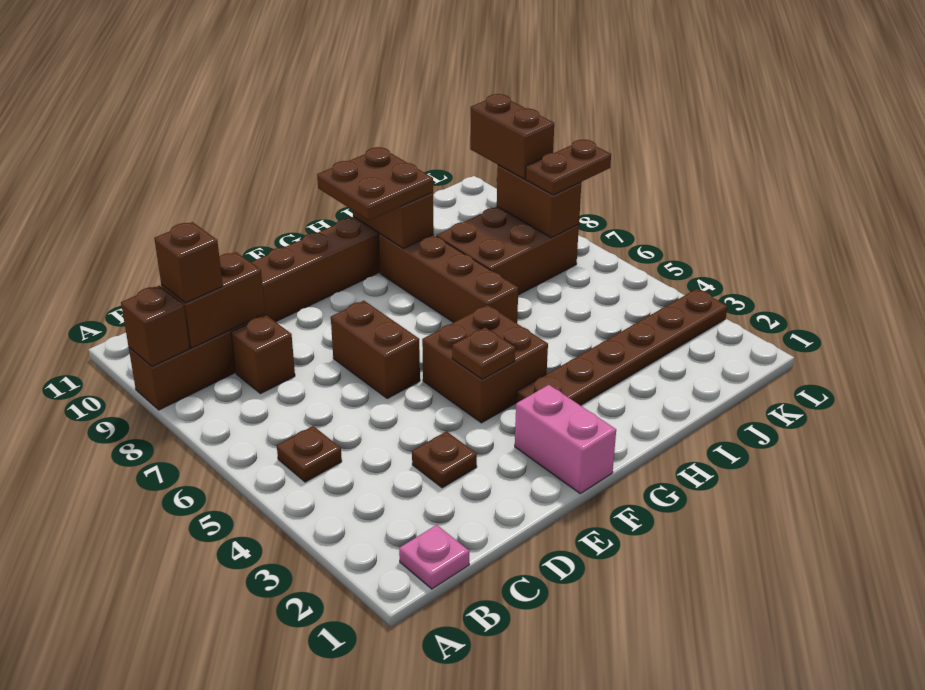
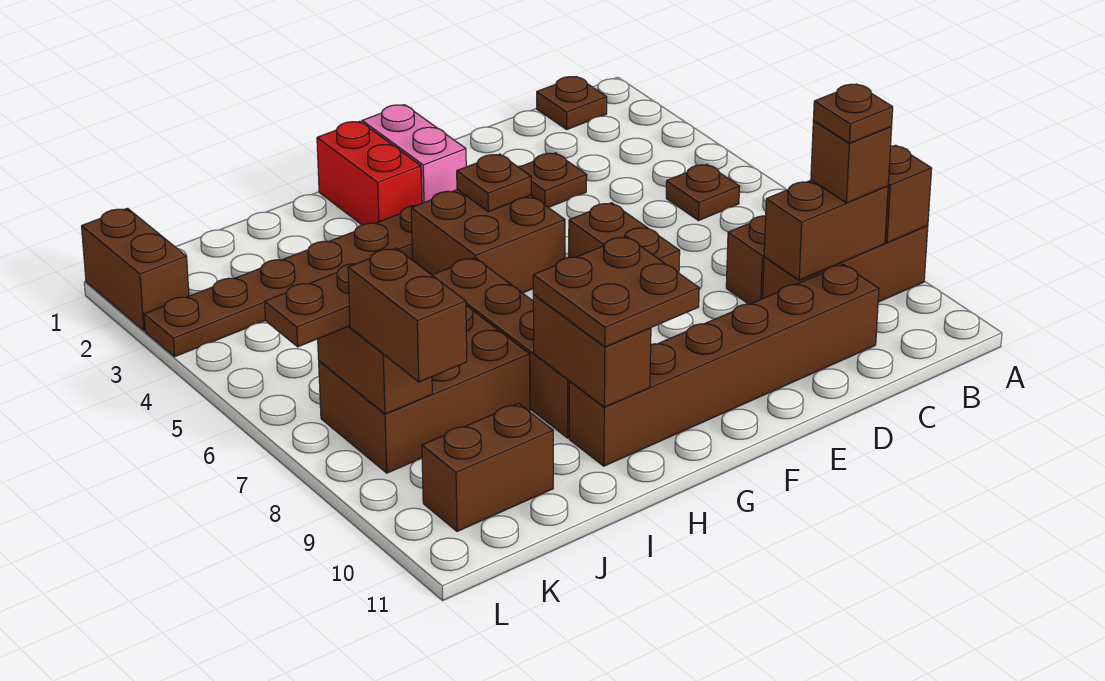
pink plate B1 level 1 -> brown plate B1 level 1
none -> brown plate B9 level 4
none -> red brick G1:G2 level 1
none -> brown brick J10:K10 level 1
none -> brown brick L1:L2 level 1

